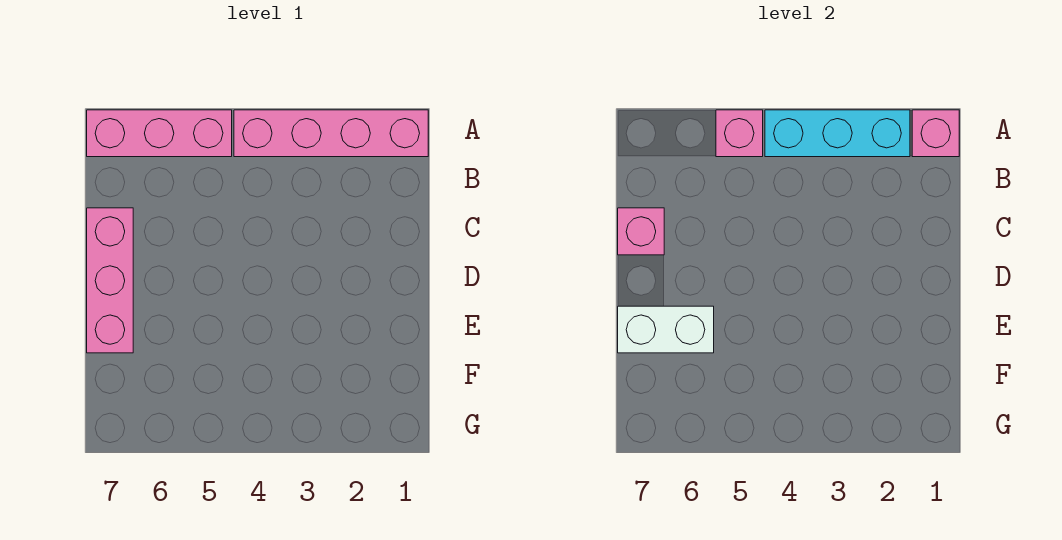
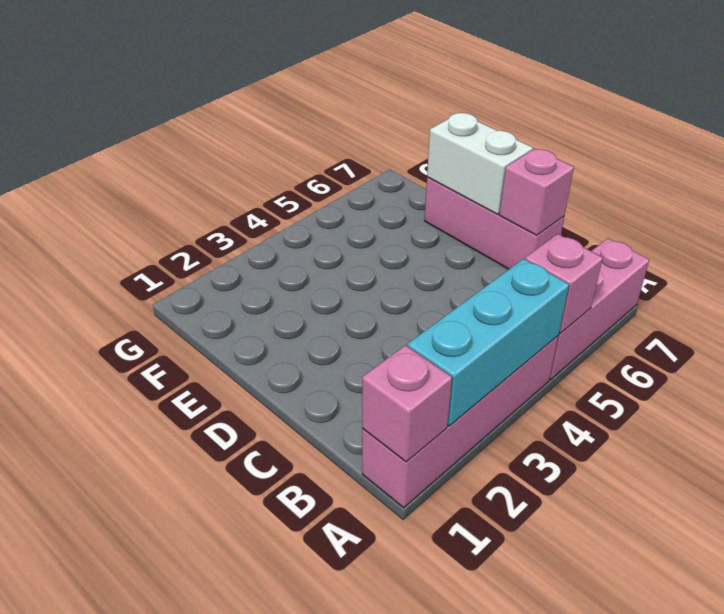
white brick E6:E7 level 2 -> white brick D7:E7 level 2

